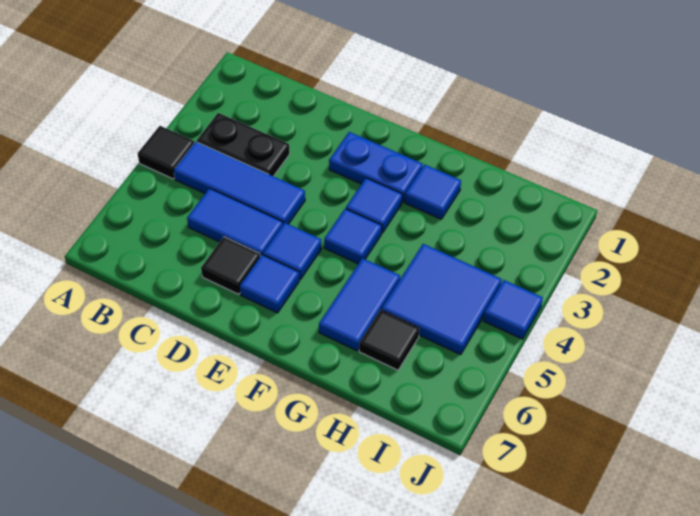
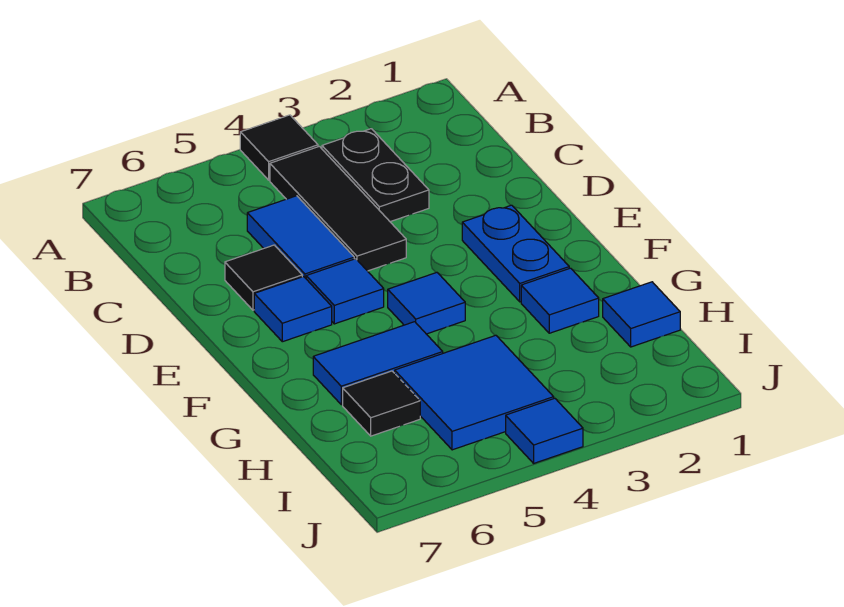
blue tile B4:D4 level 1 -> black tile B4:D4 level 1
blue tile F3 level 1 -> blue tile H1 level 1

